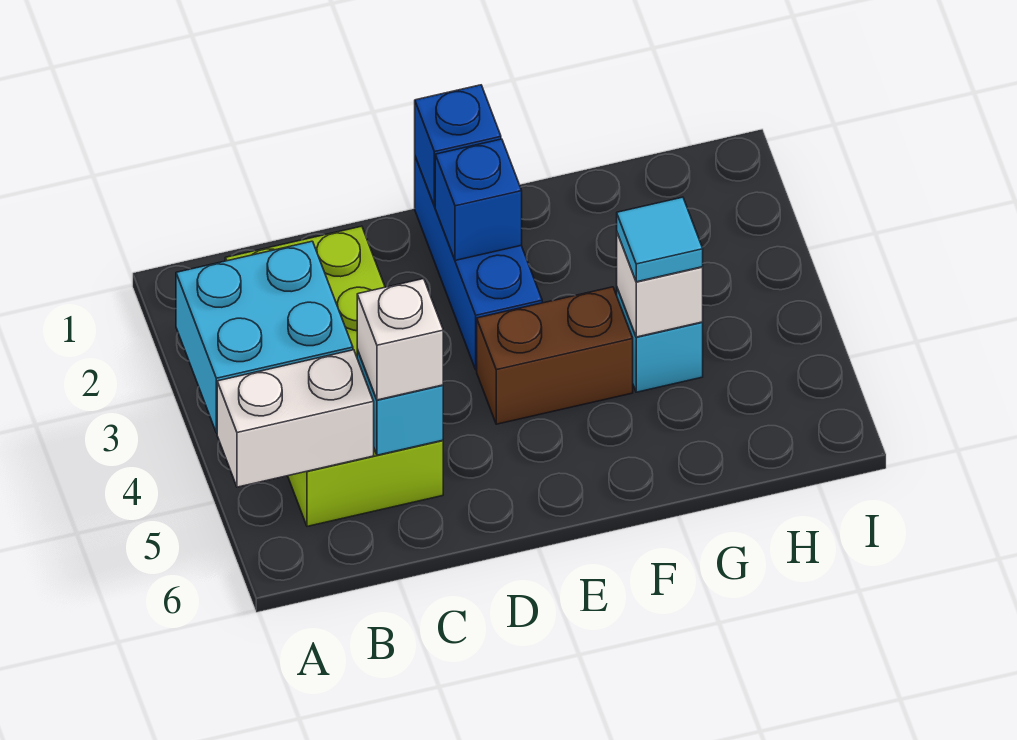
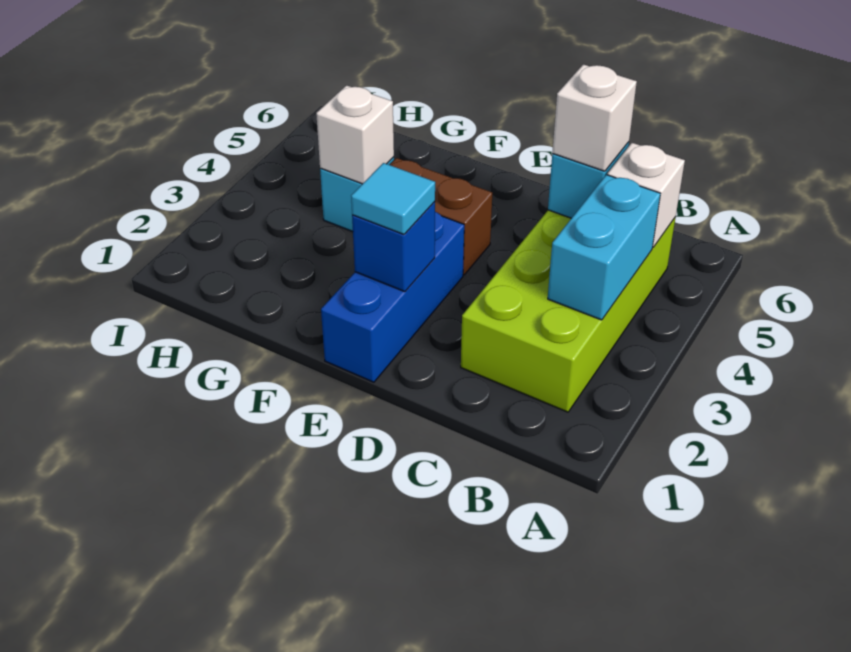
cyan brick A3:B4 level 2 -> cyan brick B3:B4 level 2
white brick A5:B5 level 2 -> white brick B5 level 2
blue brick E1 level 2 -> none
cyan tile G4 level 3 -> cyan tile E2 level 3

